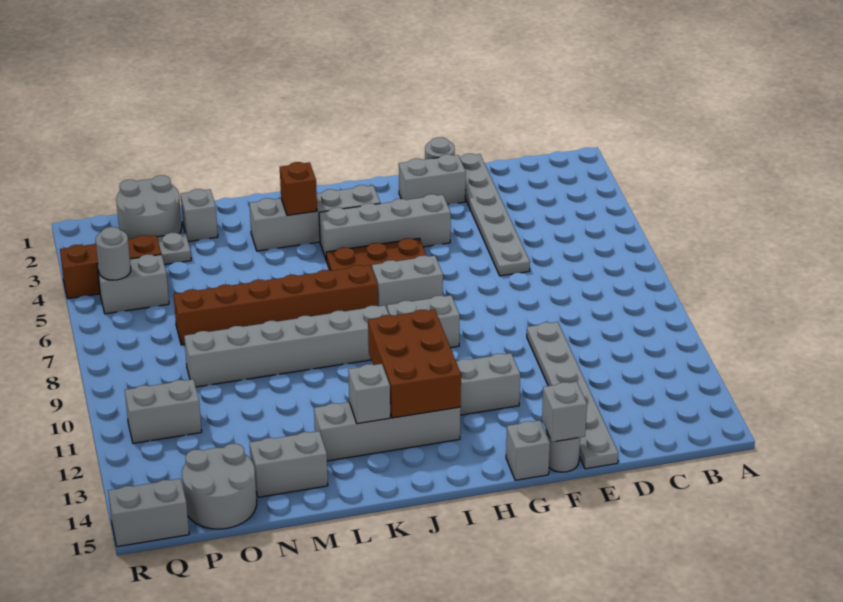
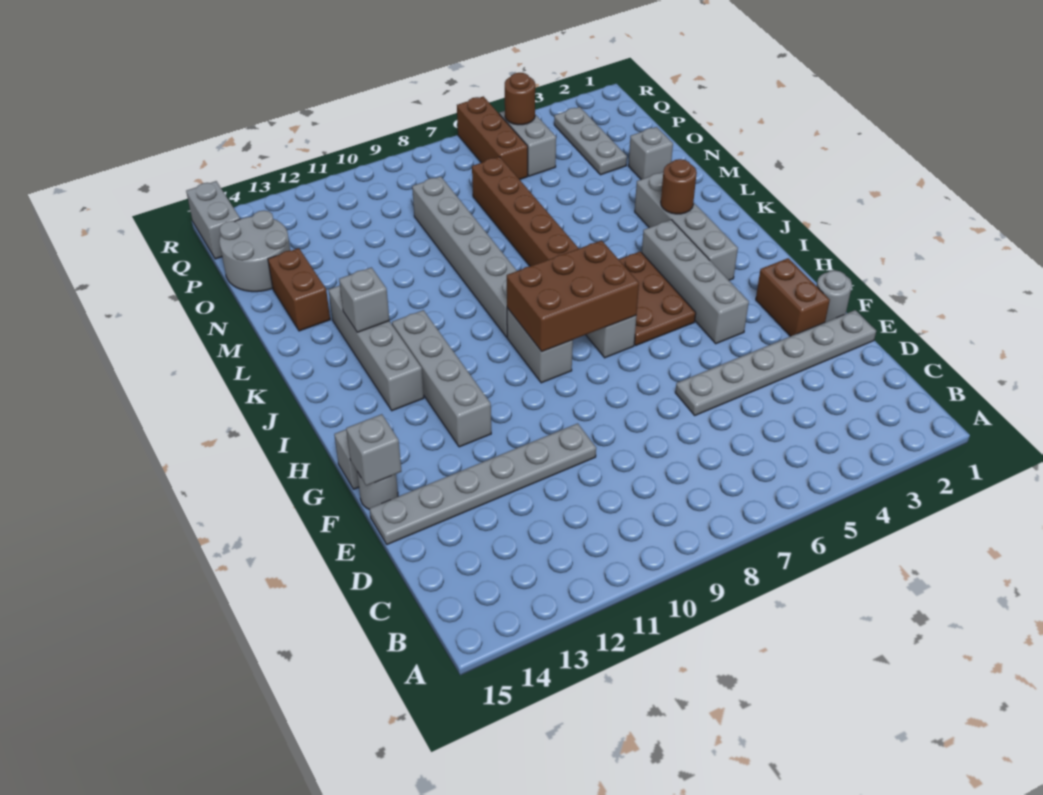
grey brick F2:G2 level 1 -> brown brick F2:G2 level 1
brown brick I11:J13 level 2 -> brown brick H7:I9 level 2
brown brick K3 level 2 -> brown round brick K3 level 2
grey brick M14:N14 level 1 -> brown brick M14:N14 level 1
grey round brick O1:P2 level 1 -> none
brown brick P4:R4 level 1 -> brown brick P6:R6 level 1
grey brick P11:Q11 level 1 -> none
grey round brick Q5 level 2 -> brown round brick Q5 level 2

